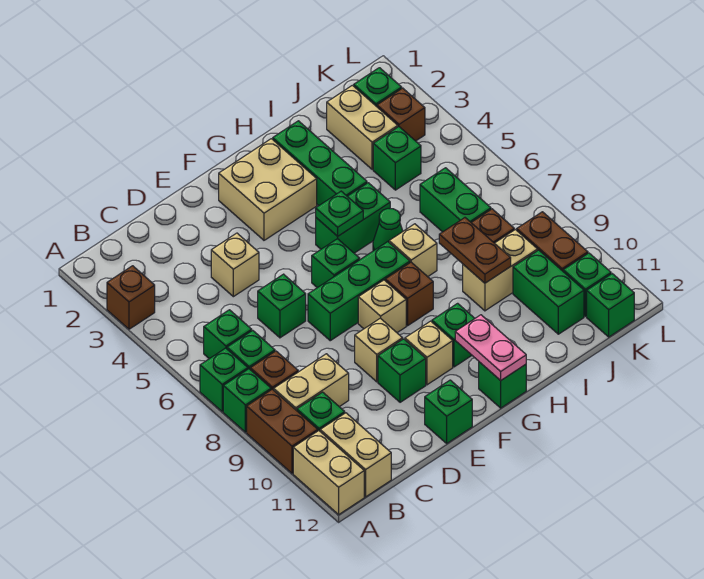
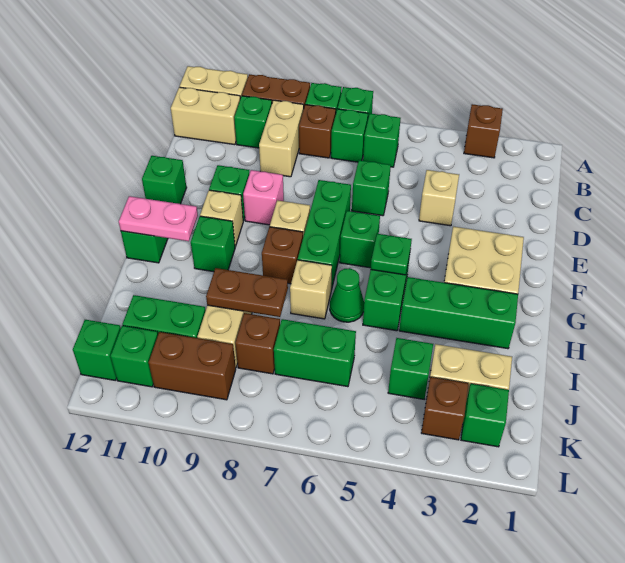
tan brick E9 level 1 -> pink brick E9 level 1

